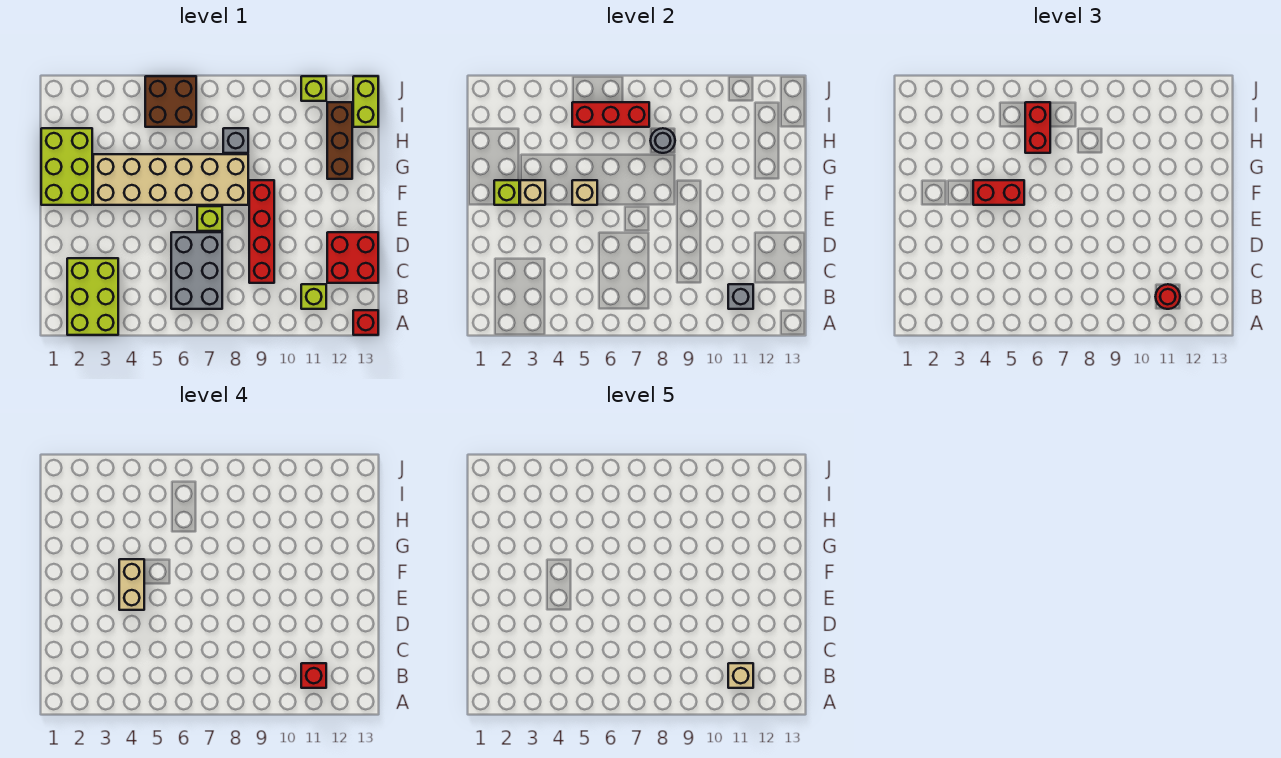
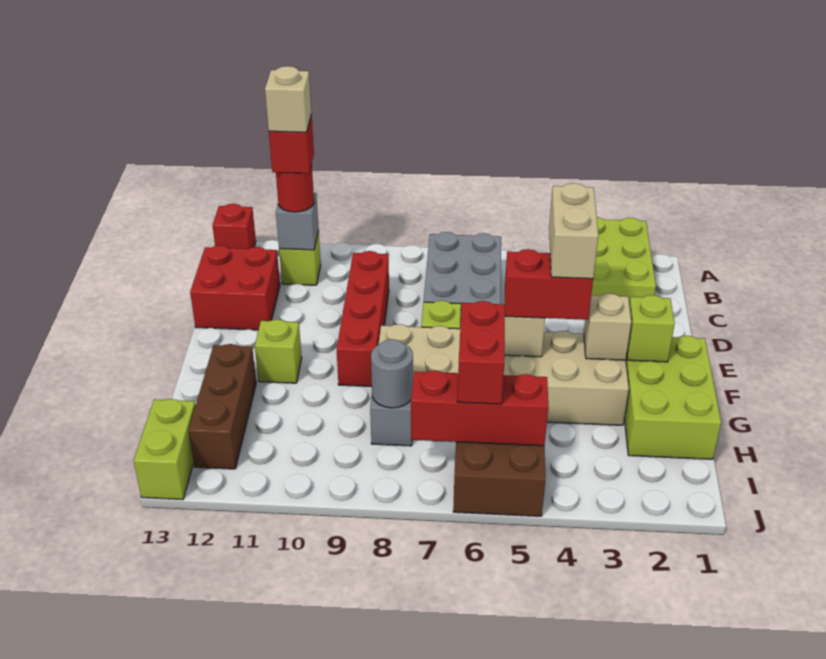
lime brick J11 level 1 -> lime brick F11 level 1

